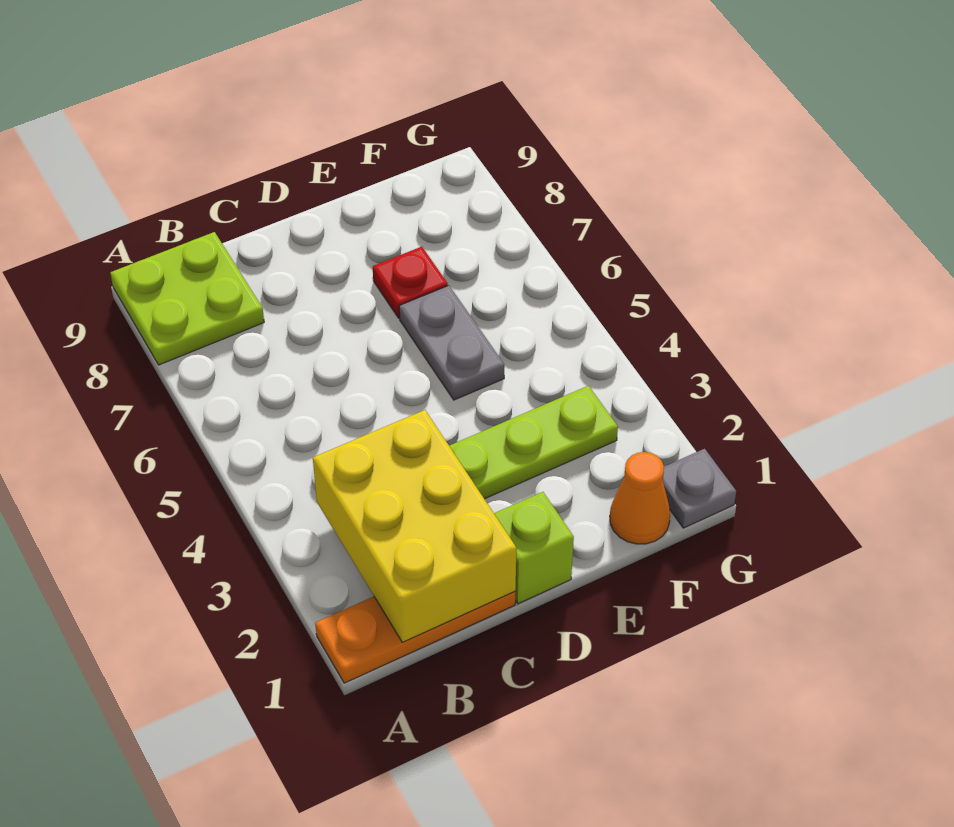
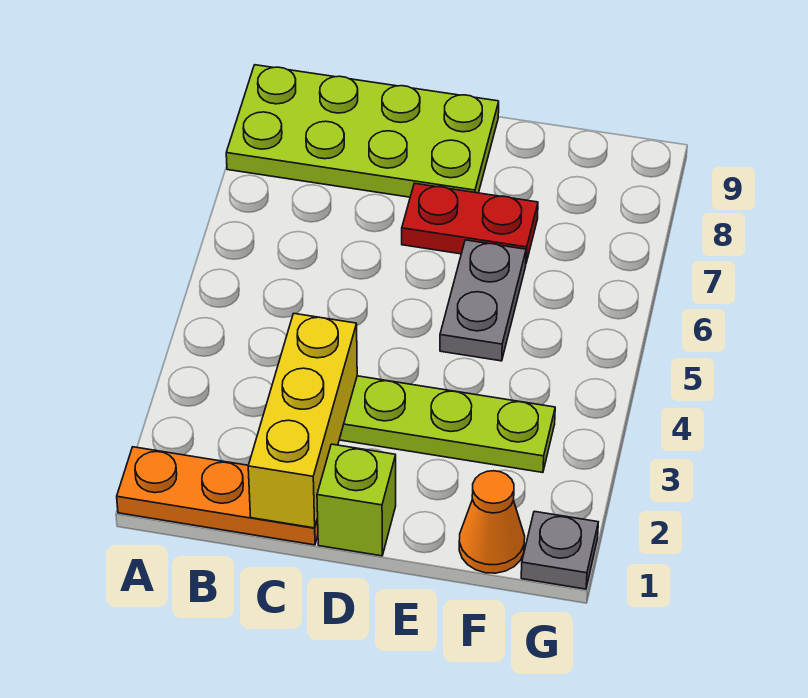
lime plate A8:B9 level 1 -> lime plate A8:D9 level 1
yellow brick B1:C3 level 2 -> yellow brick C1:C3 level 2
red plate E7 level 1 -> red plate D7:E7 level 1

